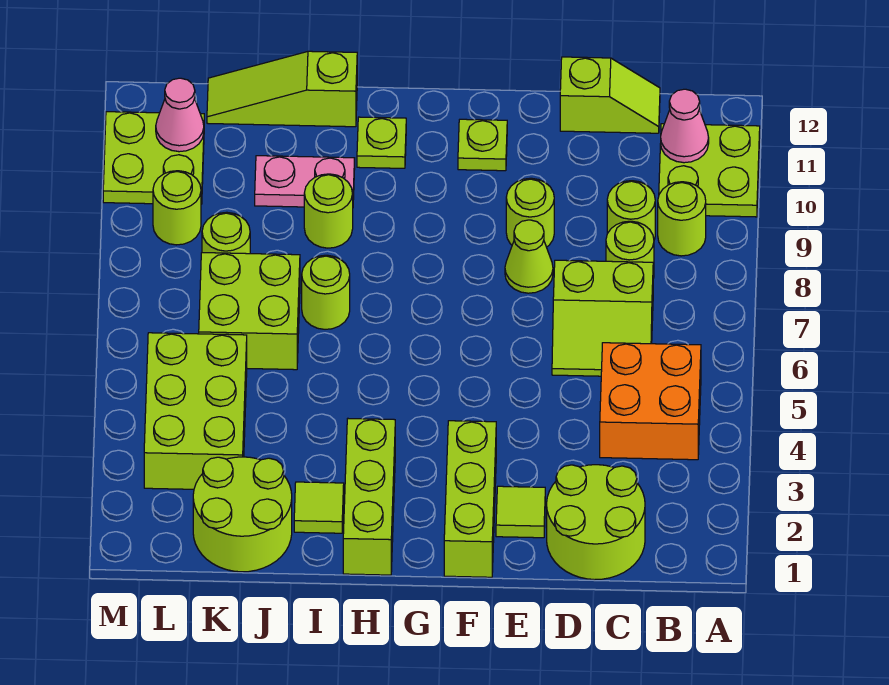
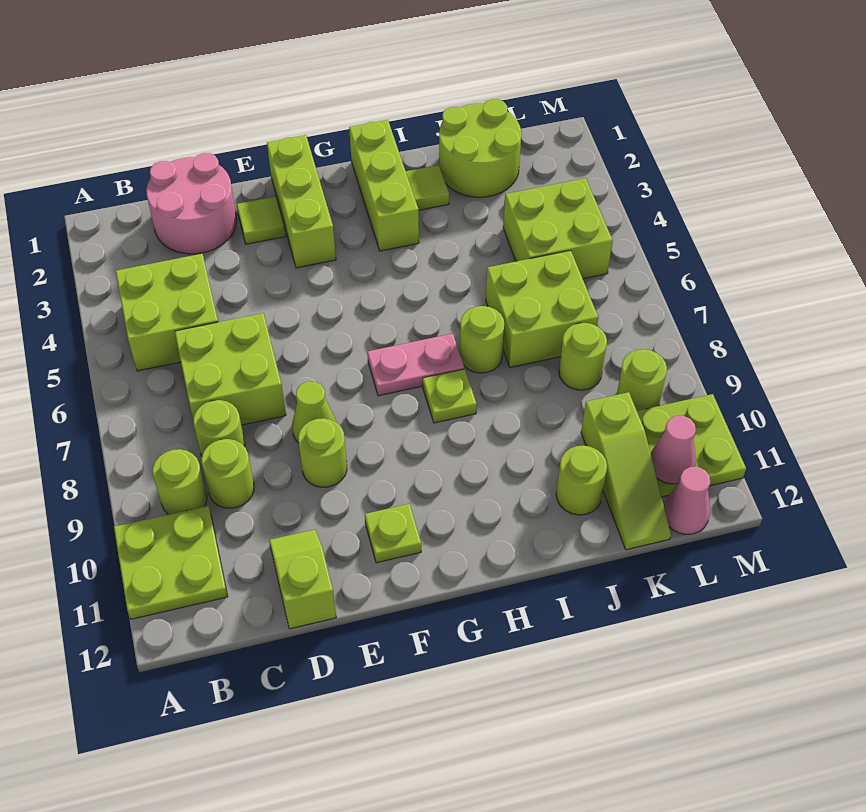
orange brick B4:C5 level 1 -> lime brick B4:C5 level 1
pink cone B11 level 2 -> pink cone L12 level 1
lime round brick C1:D2 level 1 -> pink round brick C1:D2 level 1
lime slope C6:D7 level 1 top 7 -> lime brick C6:D7 level 1
lime slope C12:D12 level 1 top D -> lime slope D11:D12 level 1 top 12
lime plate H11 level 1 -> lime plate H8 level 1
lime round brick I9 level 1 -> lime round brick J11 level 1
pink plate I10:J10 level 1 -> pink plate G7:H7 level 1
lime slope I12:K12 level 1 top I -> lime slope K10:K12 level 1 top 10
lime brick K3:L5 level 1 -> lime brick K4:L5 level 1

